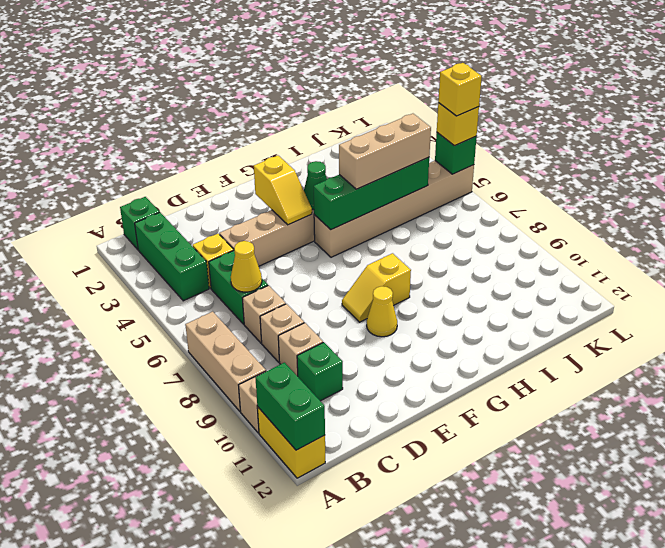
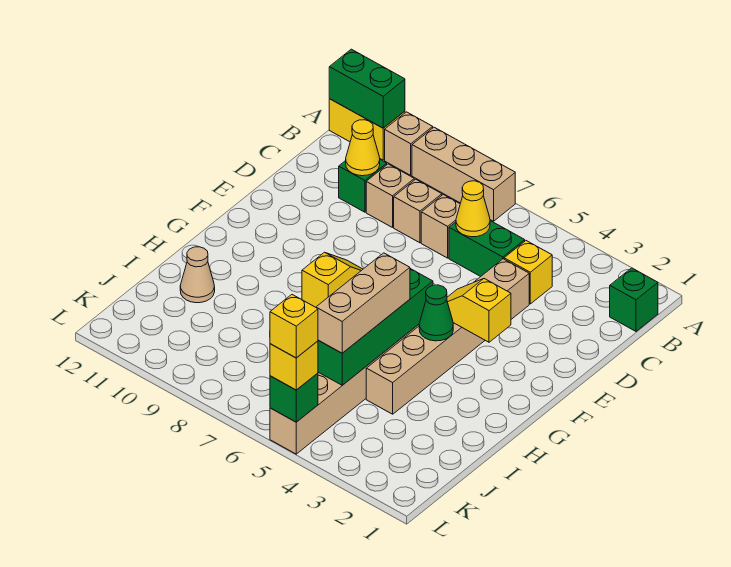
green brick B2:B4 level 1 -> none
yellow cone F9 level 1 -> yellow cone C10 level 2
none -> tan cone I11 level 1

